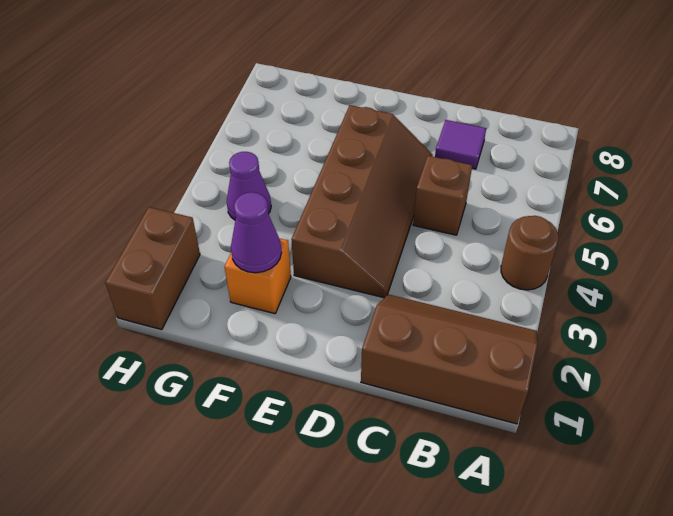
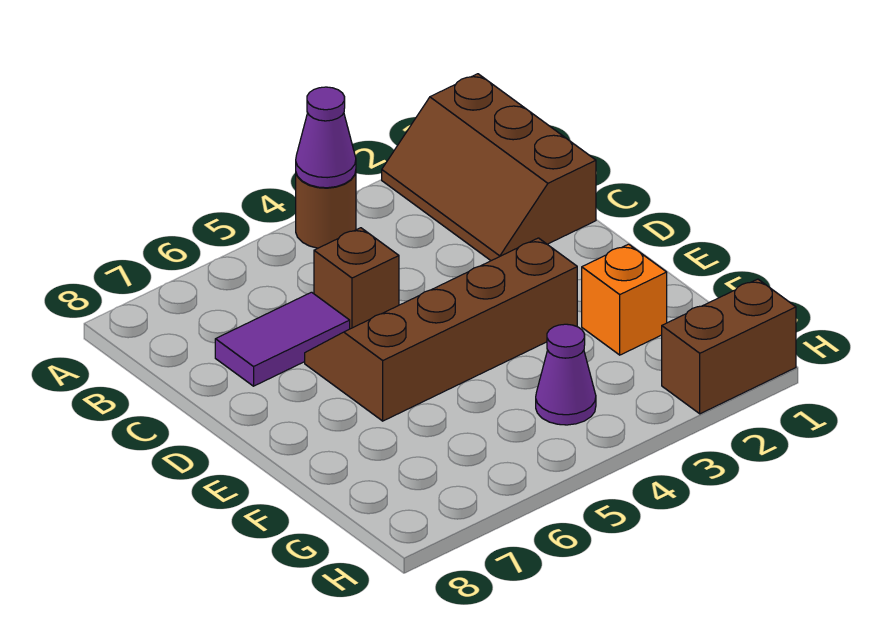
purple tile C7 level 1 -> purple tile C6:C7 level 1
purple cone F2 level 2 -> purple cone A4 level 2

